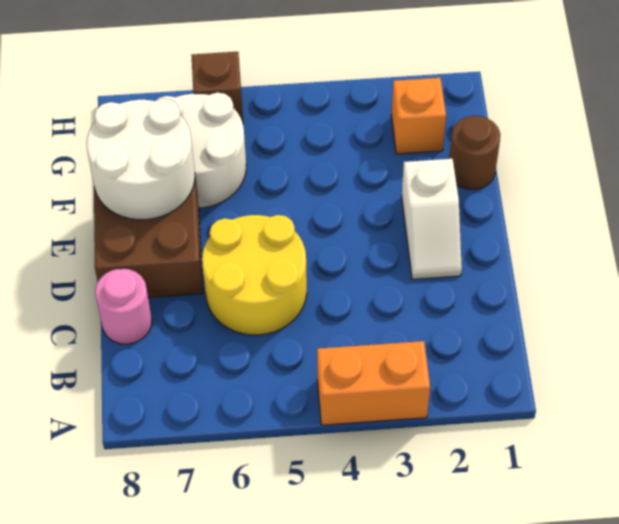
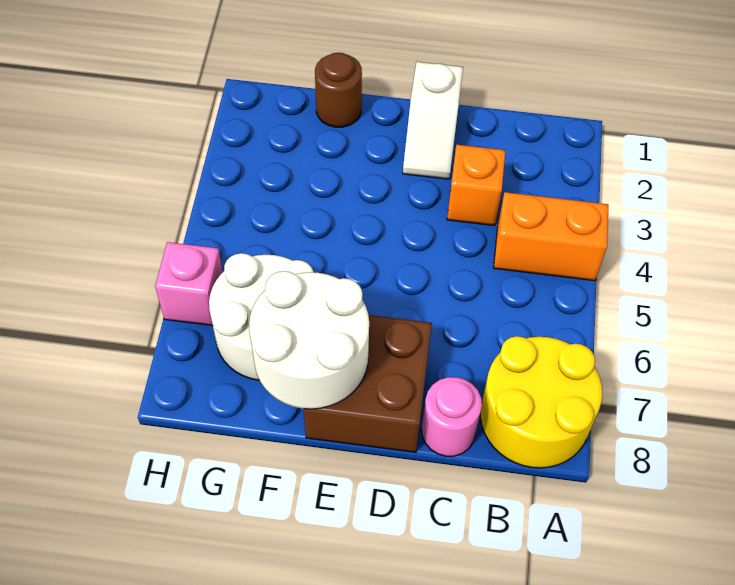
orange brick A3:A4 level 1 -> orange brick A4:B4 level 1
yellow round brick C5:D6 level 1 -> yellow round brick A7:B8 level 1
white slope D2:E2 level 1 top E -> white slope D1:D2 level 1 top 1
orange brick G2 level 1 -> orange brick C3 level 1
brown brick H6 level 1 -> pink brick H6 level 1

